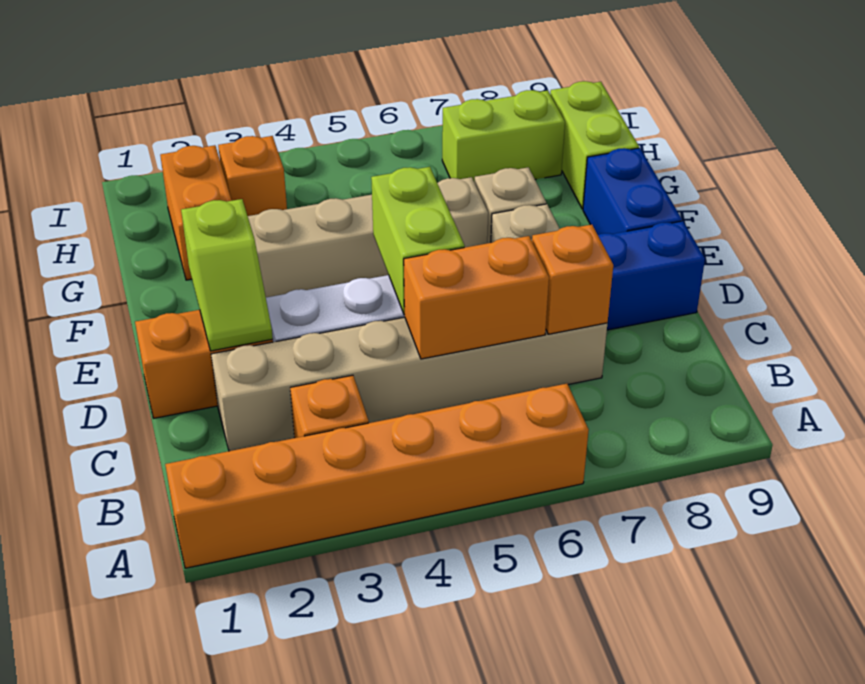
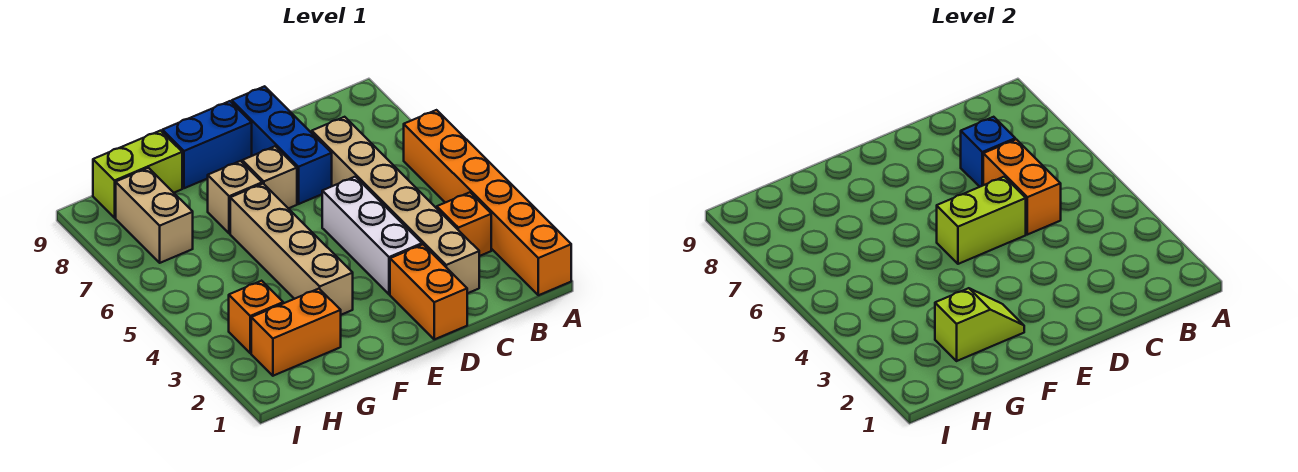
orange brick C7 level 2 -> blue brick C7 level 2
lime slope D2:E2 level 2 top E -> lime slope F2:G2 level 2 top G
lime brick H7:H8 level 1 -> tan brick H7:H8 level 1

